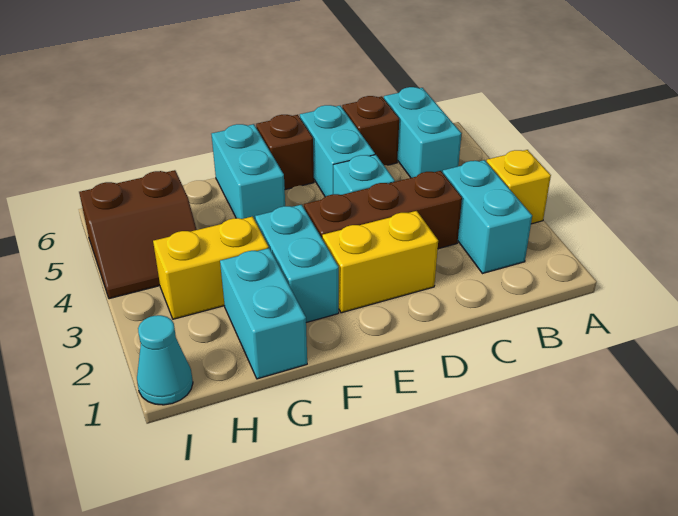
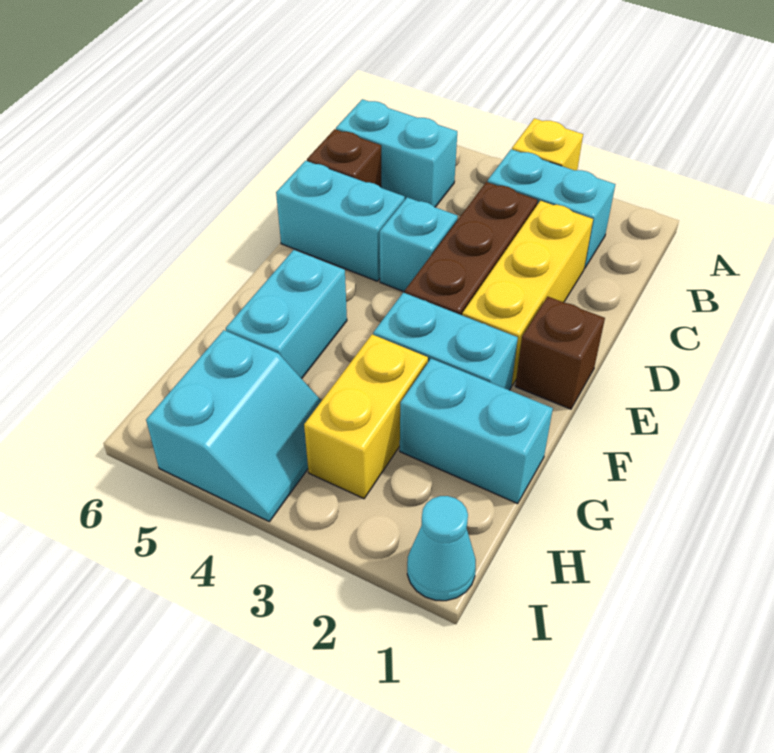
yellow brick D2:E2 level 1 -> yellow brick C2:E2 level 1
brown brick E6 level 1 -> brown brick E1 level 1
cyan brick F5:F6 level 1 -> cyan brick F5:G5 level 1
brown slope H4:I5 level 1 top 5 -> cyan slope H4:I5 level 1 top 5

